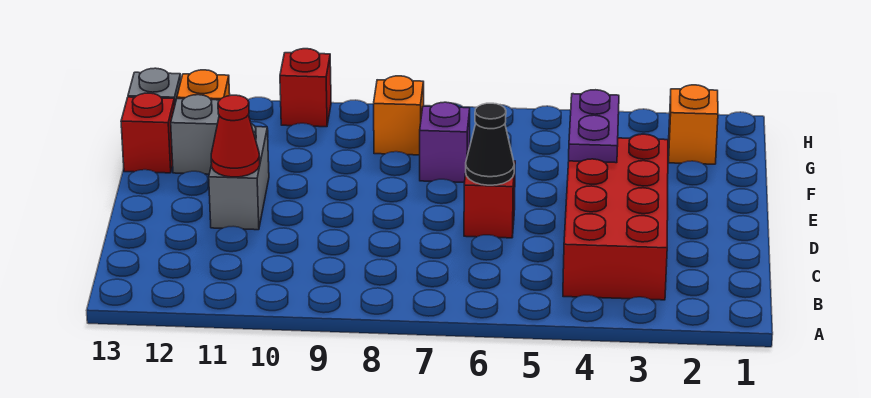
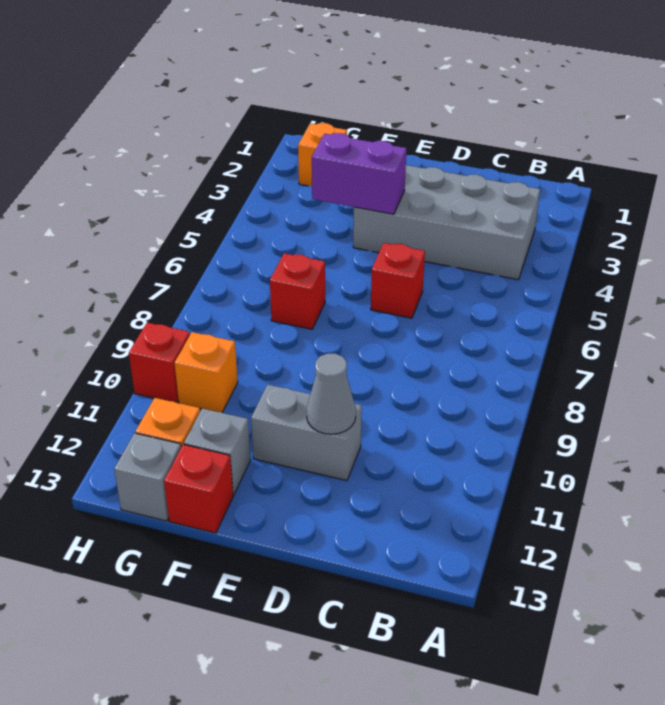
red brick B3:E4 level 1 -> grey brick B3:E4 level 1
black cone D6 level 2 -> none
red cone D11 level 2 -> grey cone D11 level 2
purple plate E4:F4 level 2 -> purple brick E4:F4 level 2
purple brick F7 level 1 -> red brick F7 level 1
orange brick G8 level 1 -> orange brick G10 level 1

